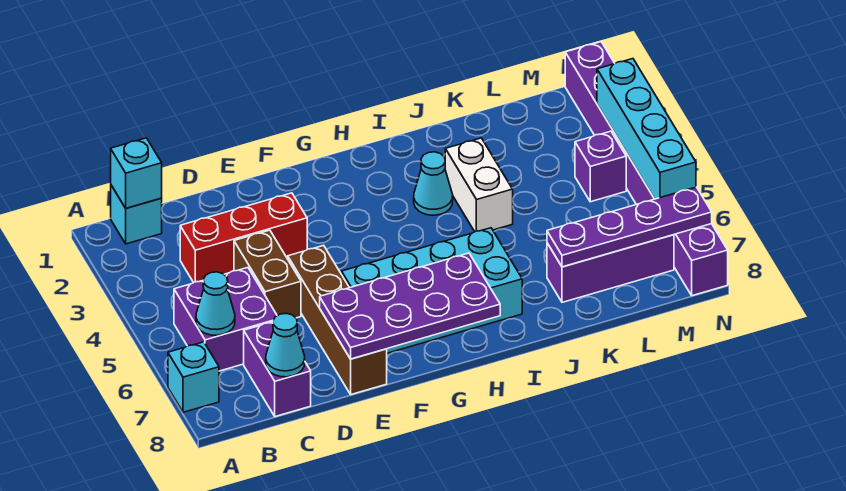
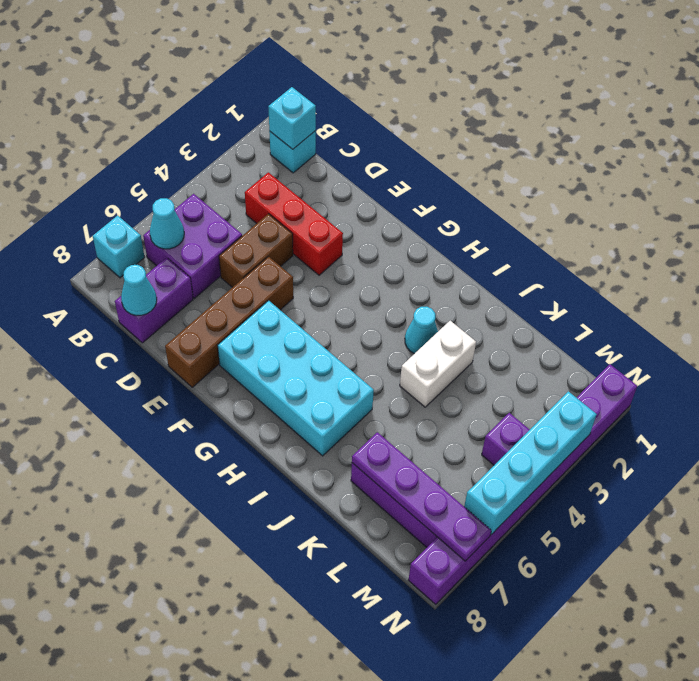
purple plate E7:H8 level 2 -> none

